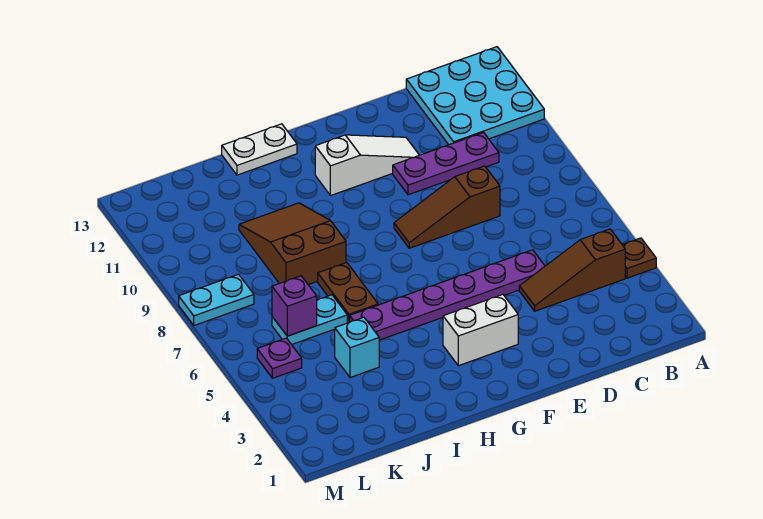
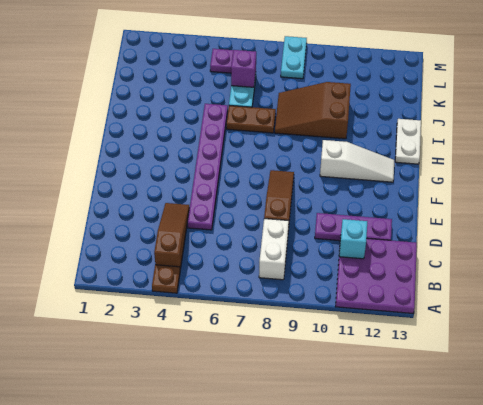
cyan plate A11:C13 level 1 -> purple plate A11:C13 level 1
purple plate C10:E10 level 1 -> purple plate D10:D12 level 1
white slope E11:G11 level 1 top G -> white slope G10:G12 level 1 top 10
white brick F3:G3 level 1 -> white brick B8:C8 level 1
brown slope I8:J10 level 1 top 8 -> brown slope I8:J10 level 1 top 10
cyan brick J4 level 1 -> cyan brick C11 level 2

